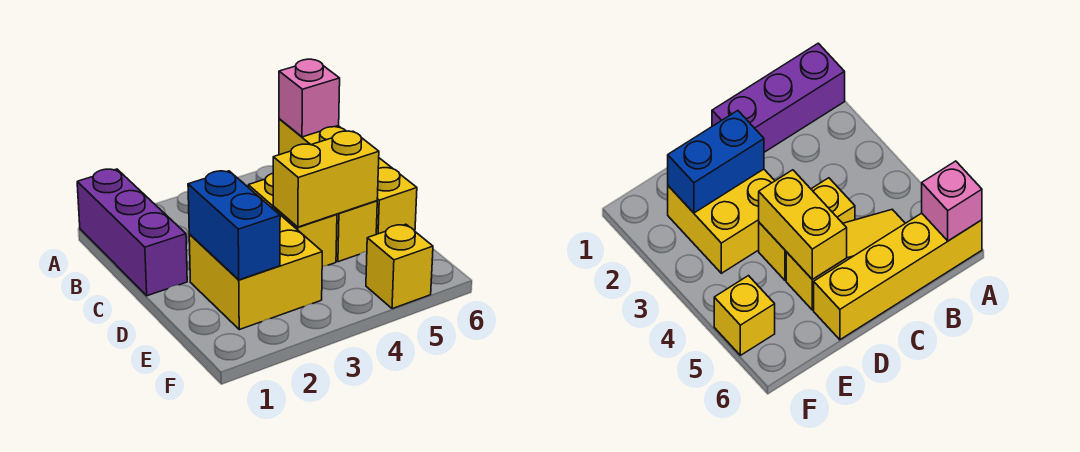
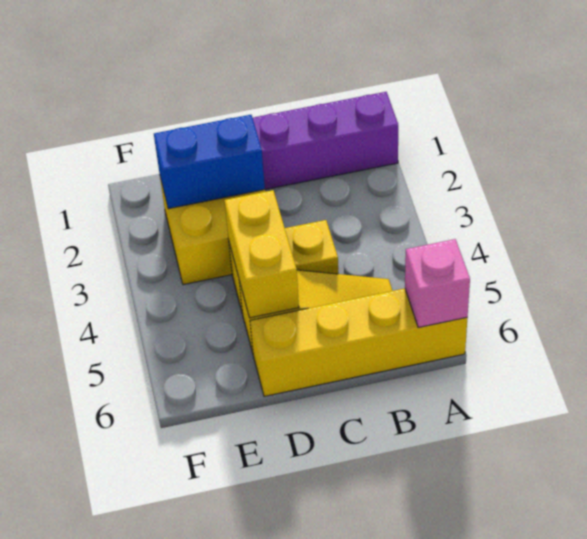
yellow brick F5 level 1 -> none

